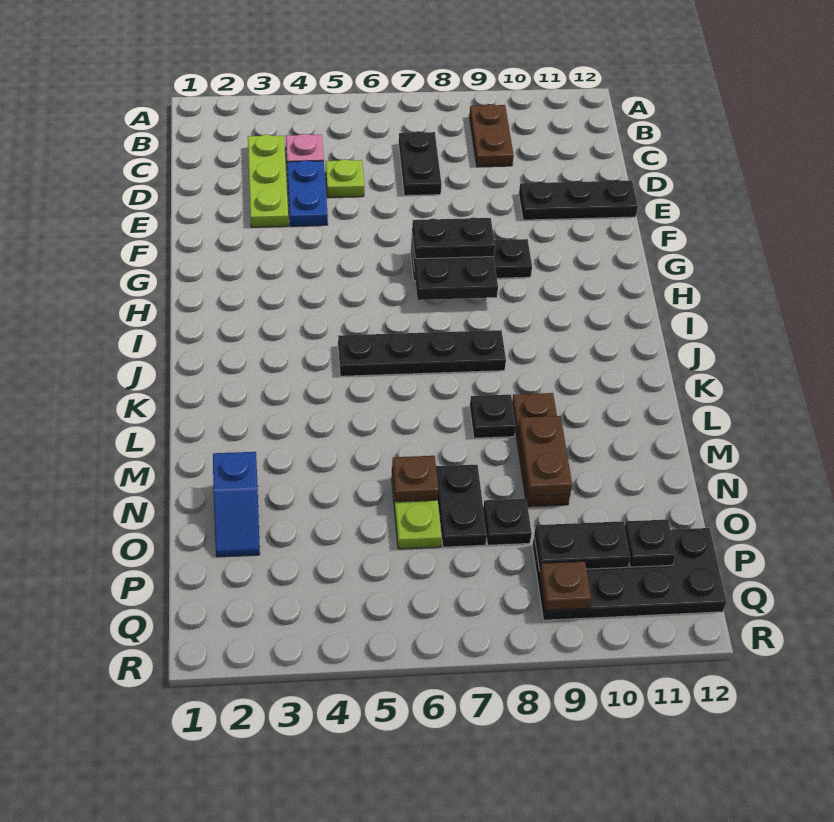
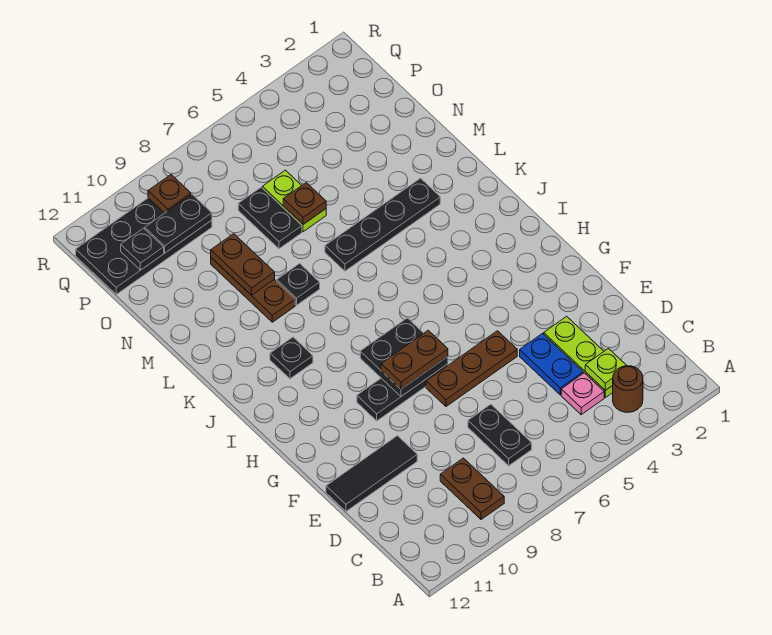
none -> brown round brick B3 level 1
lime plate D5 level 1 -> lime plate C3 level 2
black plate E10:E12 level 1 -> black tile E10:E12 level 1
none -> brown plate F5:F7 level 1
black plate G7:G8 level 3 -> brown plate G7:G8 level 3
black plate J5:J8 level 1 -> black plate L3:L6 level 1
blue slope N2:O2 level 1 top N -> none
black plate O8 level 1 -> black plate J10 level 1

